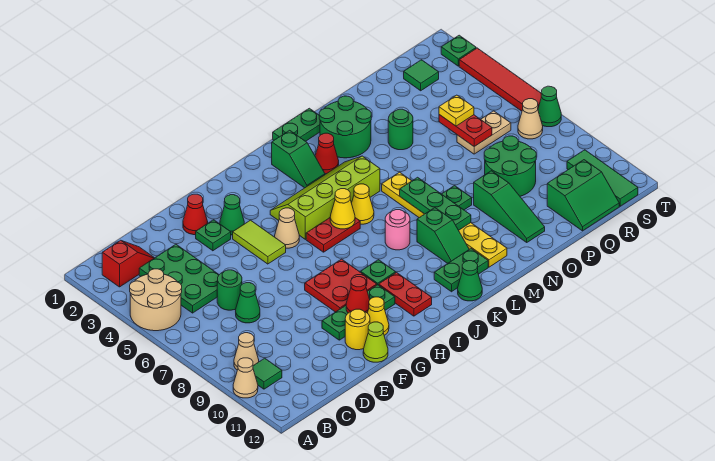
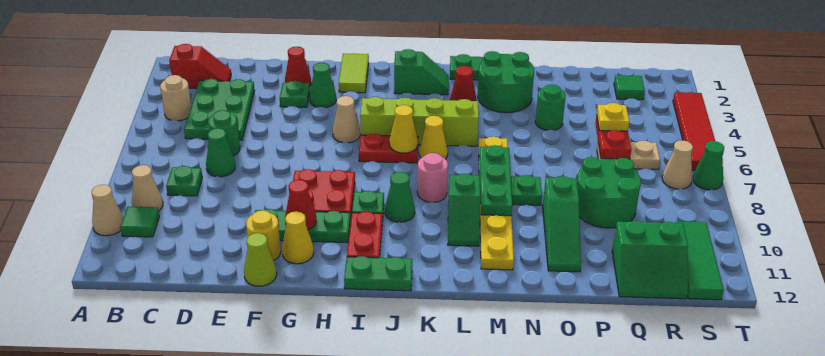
tan round brick A4:B5 level 1 -> tan round brick B4 level 1
lime tile G4:G5 level 1 -> lime tile H1:H2 level 1
green slope K2:K3 level 1 top 2 -> green slope J2:K2 level 1 top J
green plate K11:L11 level 1 -> green plate I12:J12 level 1
green cone K12 level 1 -> green cone J9 level 1
green plate T2 level 1 -> green plate C8 level 1

